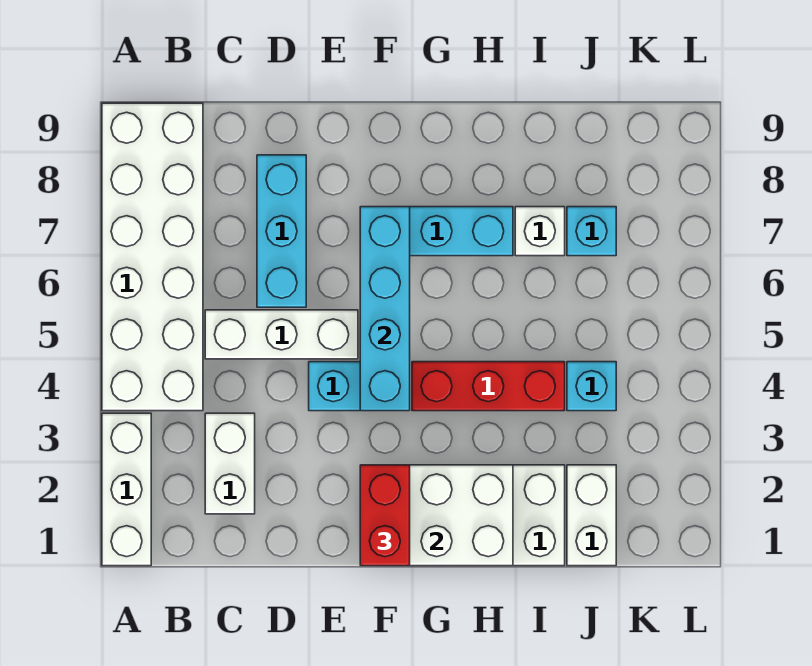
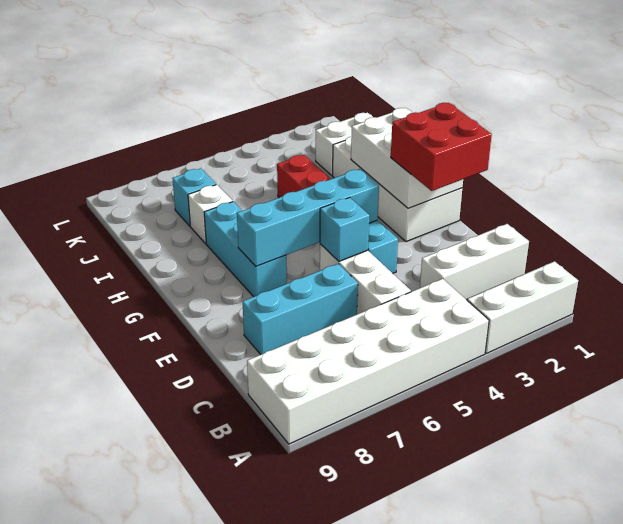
white brick C2:C3 level 1 -> white brick C1:C3 level 1
red brick F1:F2 level 3 -> red brick E1:F2 level 3
cyan brick J4 level 1 -> cyan brick E5 level 2

